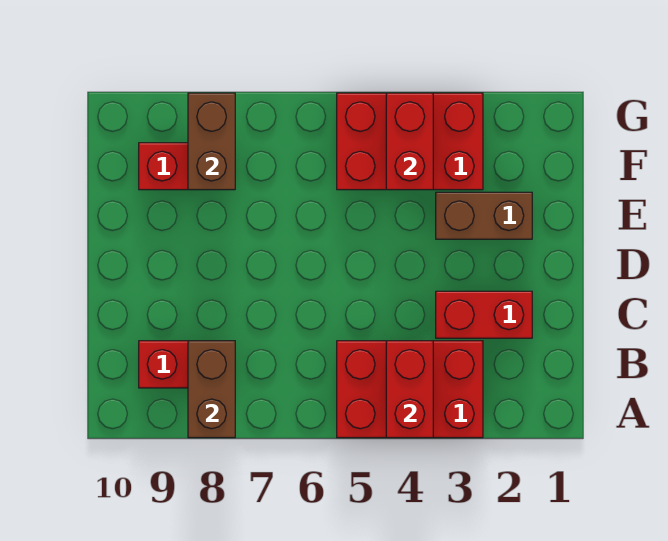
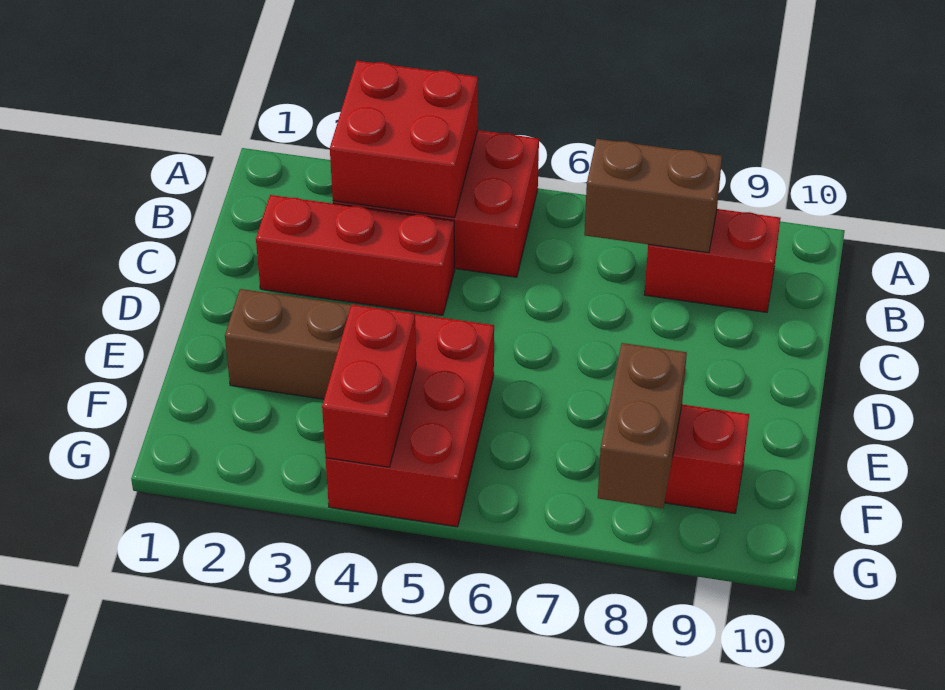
red brick A4:B4 level 2 -> red brick A3:B4 level 2
brown brick A8:B8 level 2 -> brown brick B7:B8 level 2
red brick C2:C3 level 1 -> red brick C2:C4 level 1
red brick F3:G5 level 1 -> red brick E4:G5 level 1

